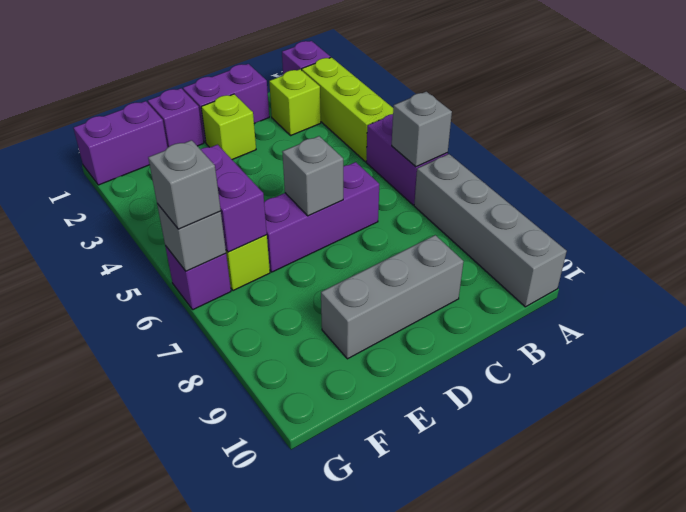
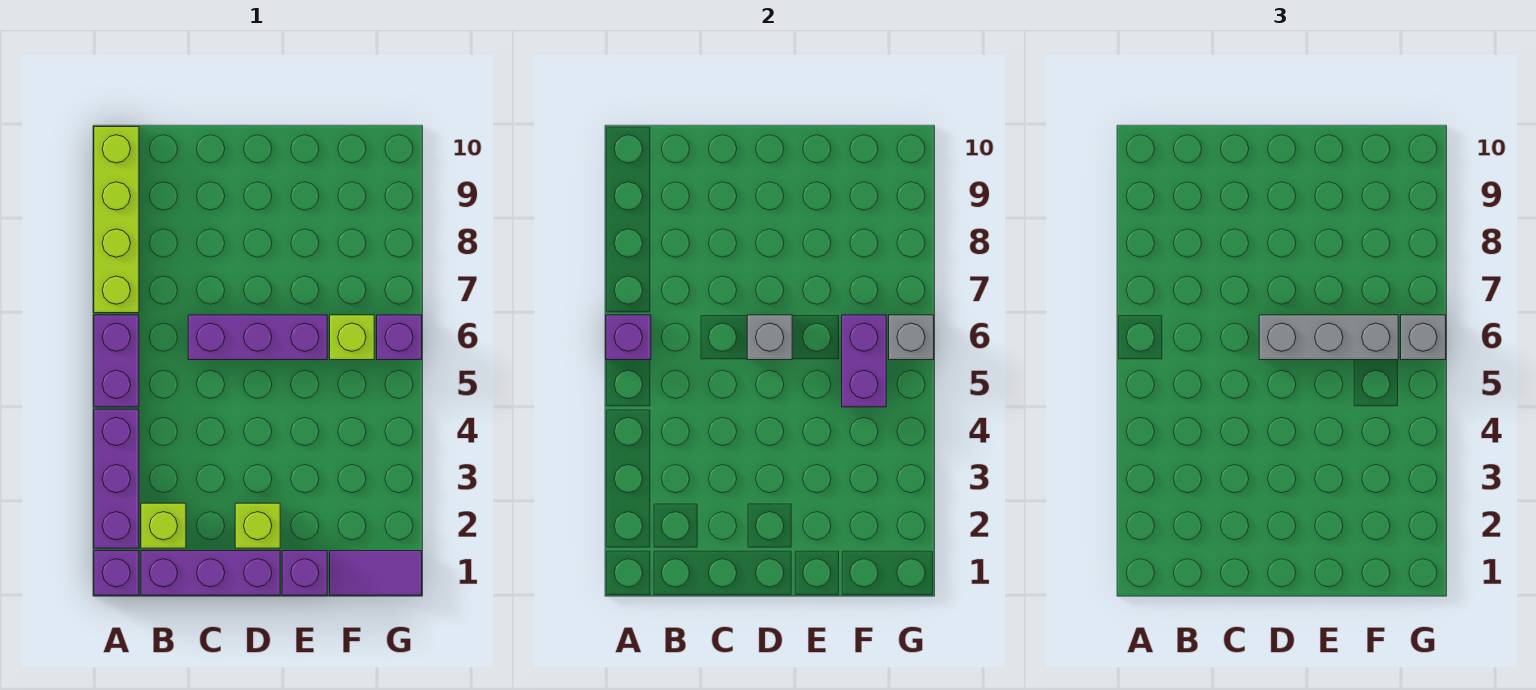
lime brick A2:A4 level 1 -> purple brick A2:A4 level 1
grey brick A6 level 2 -> purple brick A6 level 2
grey brick A7:A10 level 1 -> lime brick A7:A10 level 1
purple brick C1:D1 level 1 -> purple brick B1:D1 level 1
grey brick C9:E9 level 1 -> grey brick D6:F6 level 3
purple brick F1:G1 level 1 -> purple tile F1:G1 level 1

